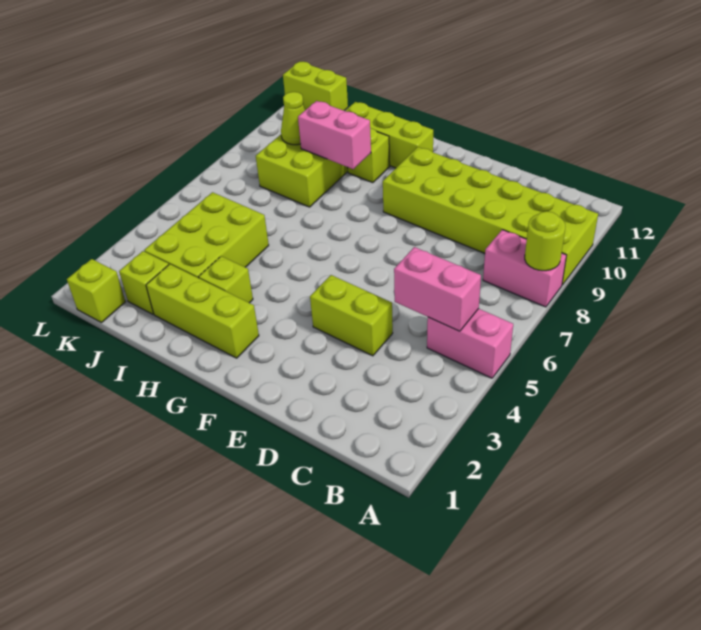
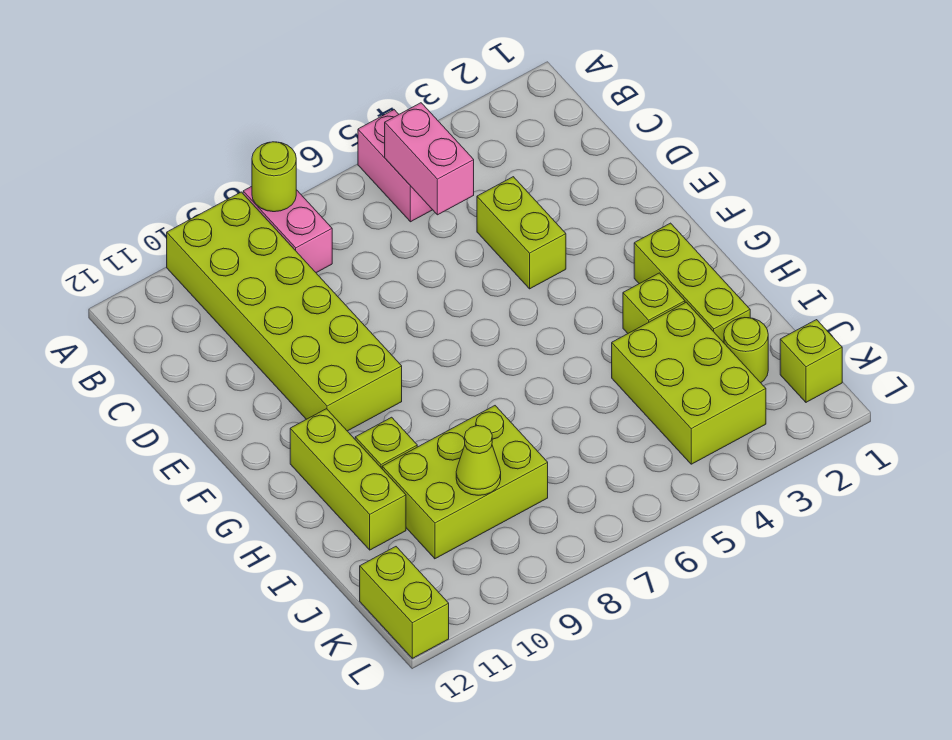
pink brick H9:I9 level 2 -> none
lime brick I3:J5 level 1 -> lime brick I3:K4 level 1
lime brick J2 level 1 -> lime round brick J2 level 1

